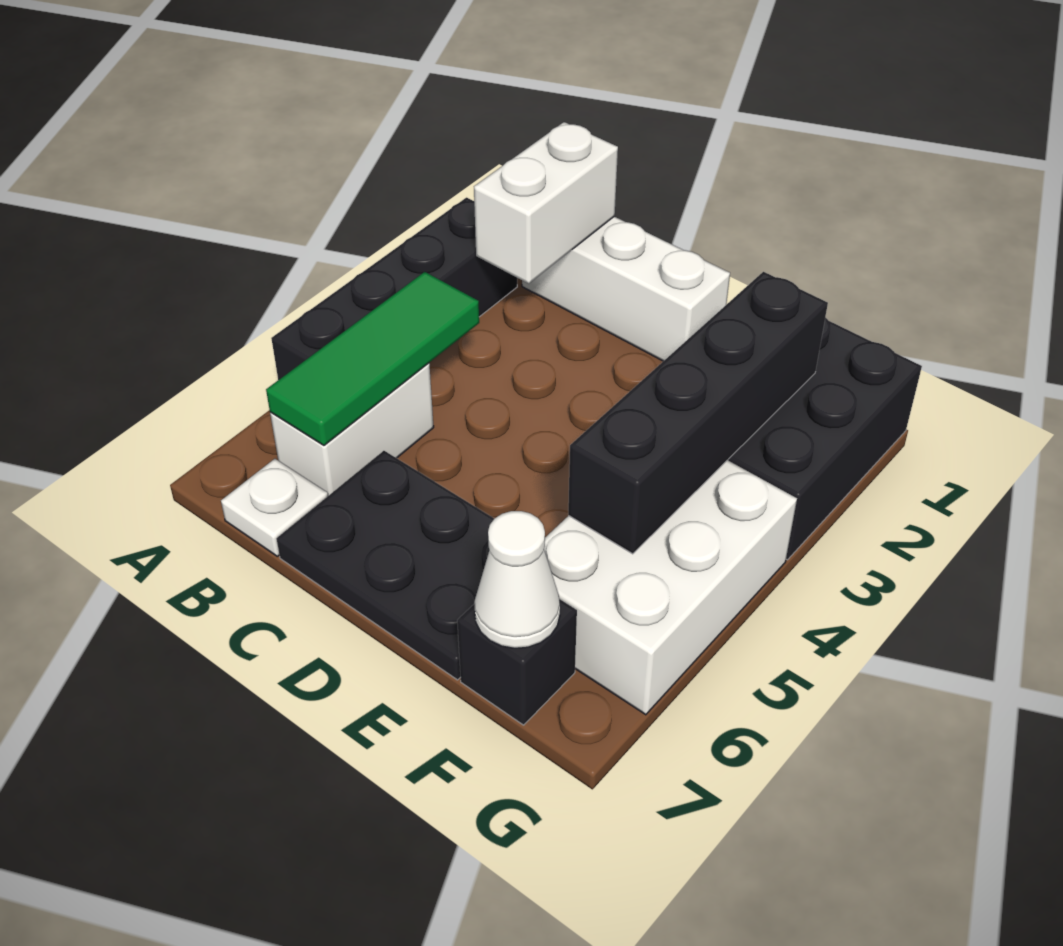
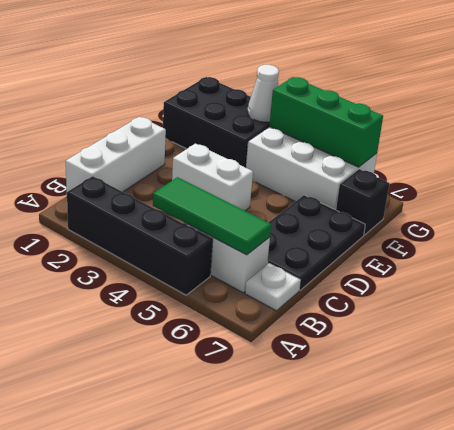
white brick B1:B2 level 2 -> white brick D3:D4 level 1
black brick F2:F5 level 2 -> none
white cone F7 level 2 -> white cone G3 level 2
none -> green brick G4:G6 level 2

